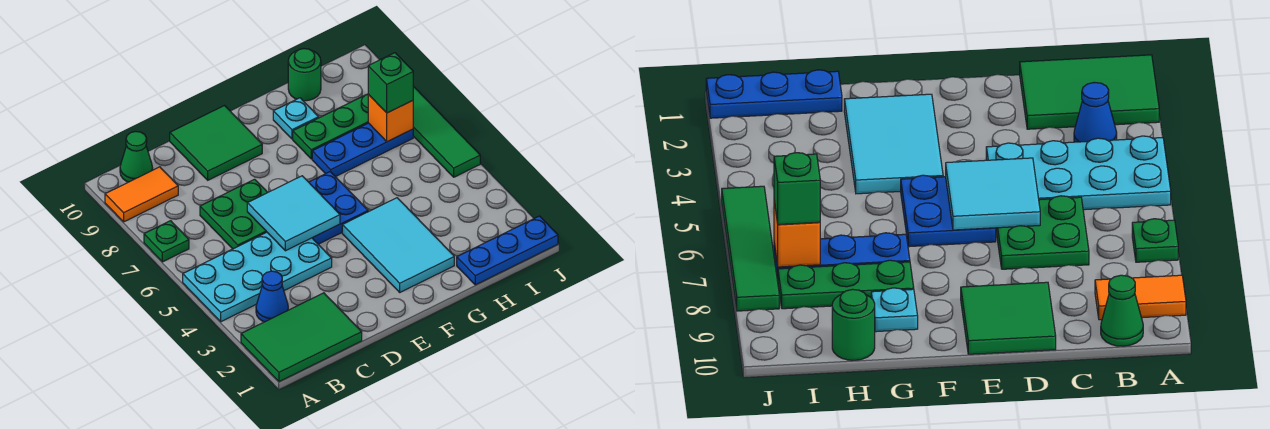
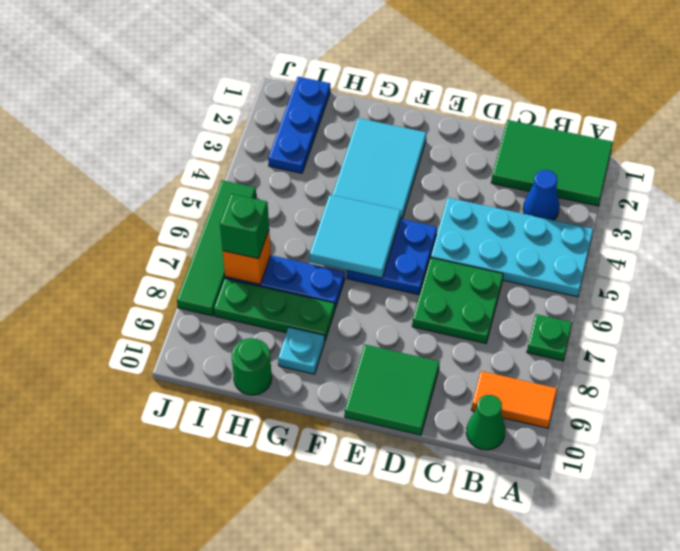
cyan tile D5:E6 level 2 -> cyan tile F5:G6 level 2
blue plate H1:J1 level 1 -> blue plate I1:I3 level 1

